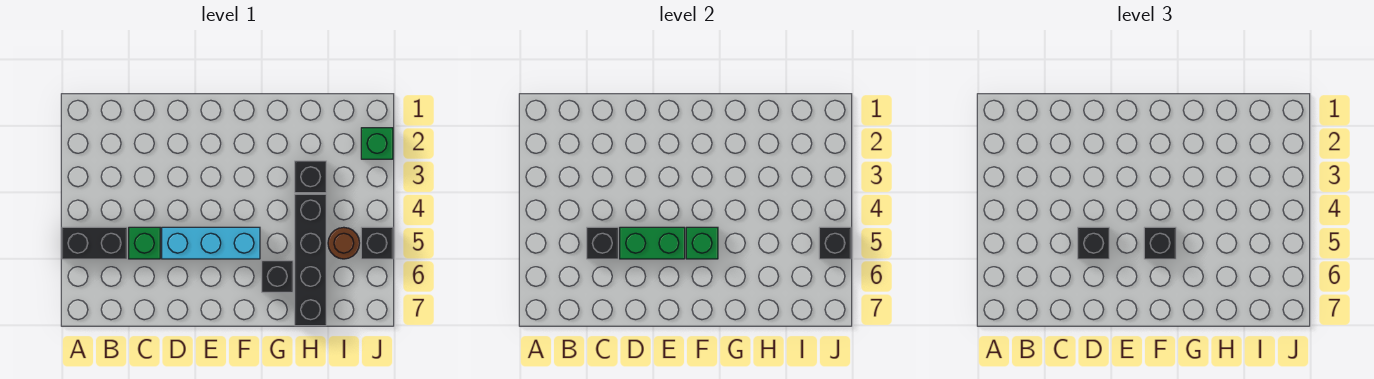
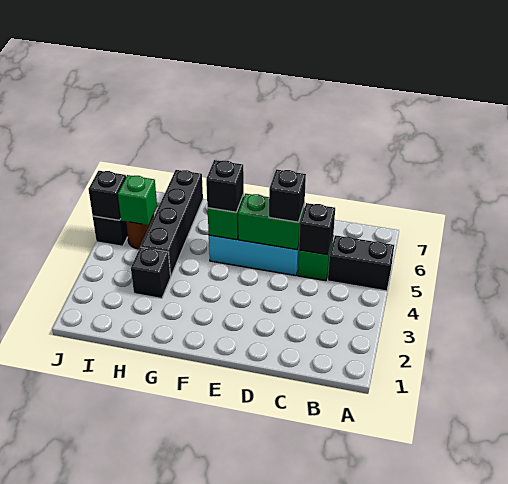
black brick G6 level 1 -> none
green brick J2 level 1 -> green brick I5 level 2

